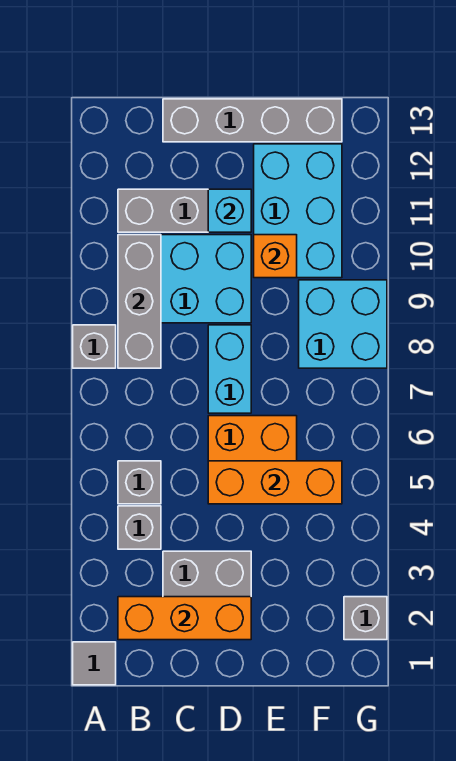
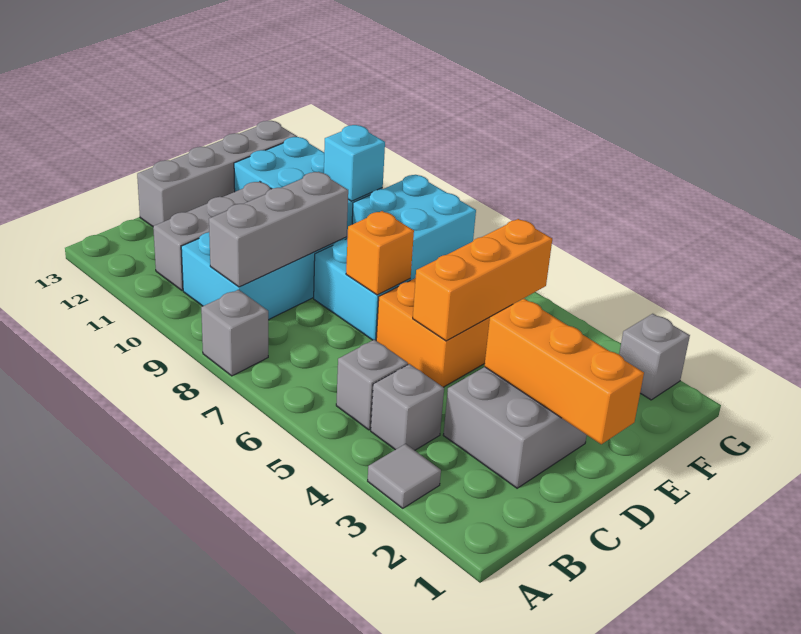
grey tile A1 level 1 -> grey tile A3 level 1
orange brick B2:D2 level 2 -> orange brick D1:D3 level 2
grey brick B8:B10 level 2 -> grey brick B9:D9 level 2
cyan brick D11 level 2 -> cyan brick F10 level 2
orange brick E10 level 2 -> orange brick D7 level 2

